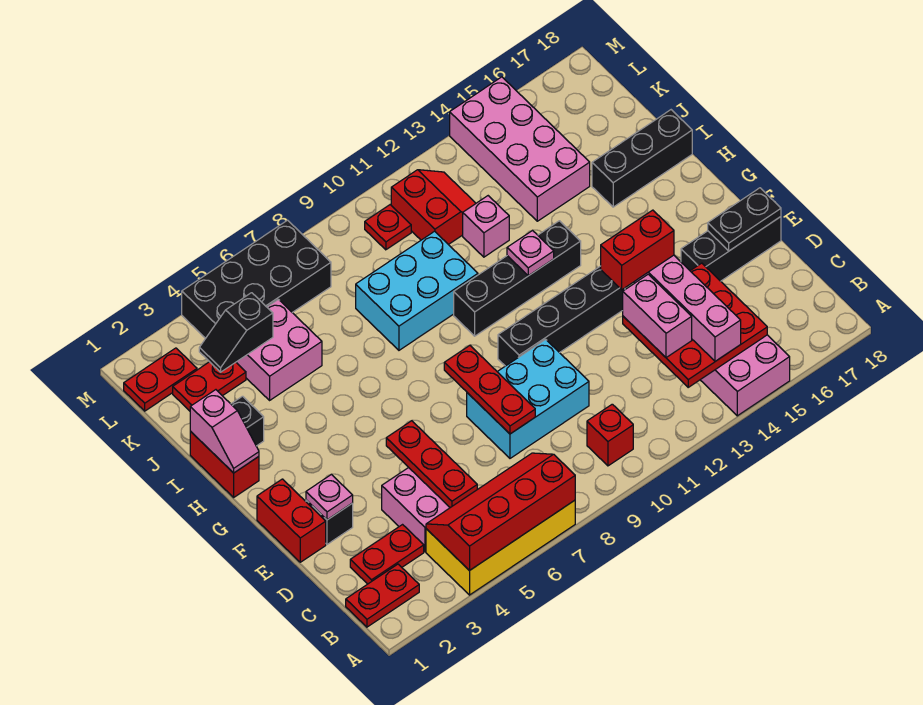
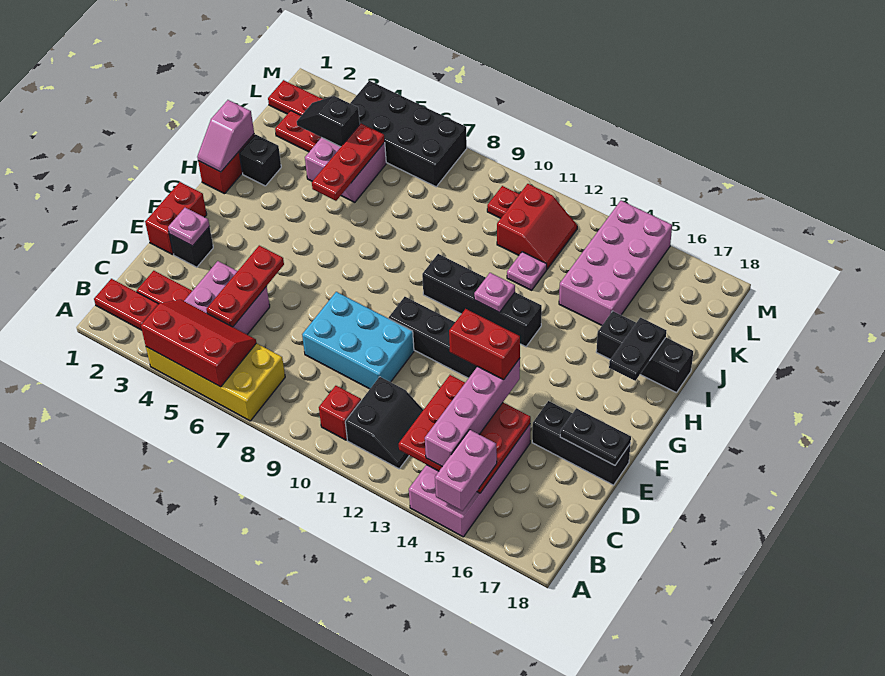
red slope A4:B7 level 2 top A -> red slope A4:B6 level 2 top A
none -> black slope B11:C12 level 1 top 11
pink brick C13:D13 level 3 -> pink brick A15:B15 level 3
red plate D8:F8 level 2 -> red plate I5:K5 level 2
none -> black plate H17:I17 level 2
cyan brick I8:J10 level 1 -> none
pink brick J12 level 1 -> pink plate J12 level 1

